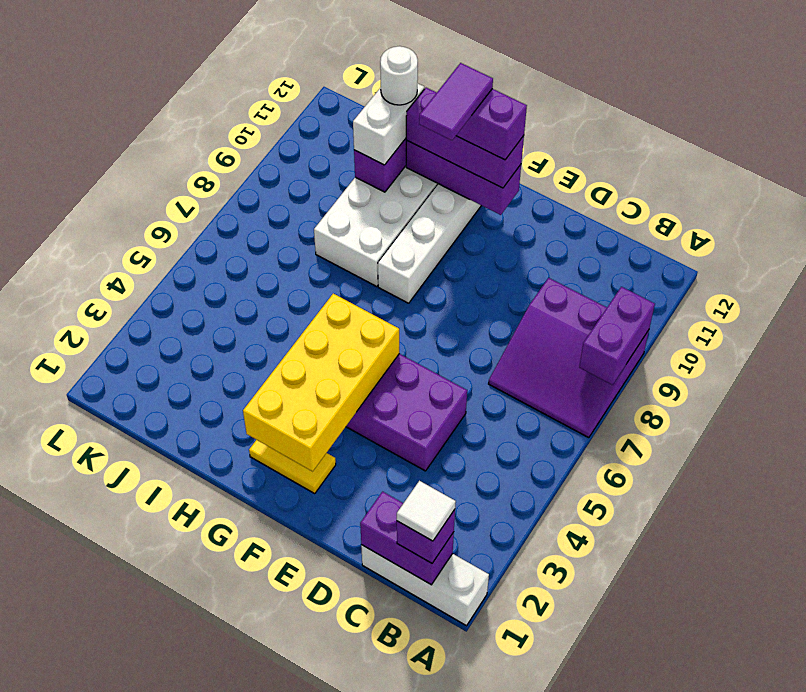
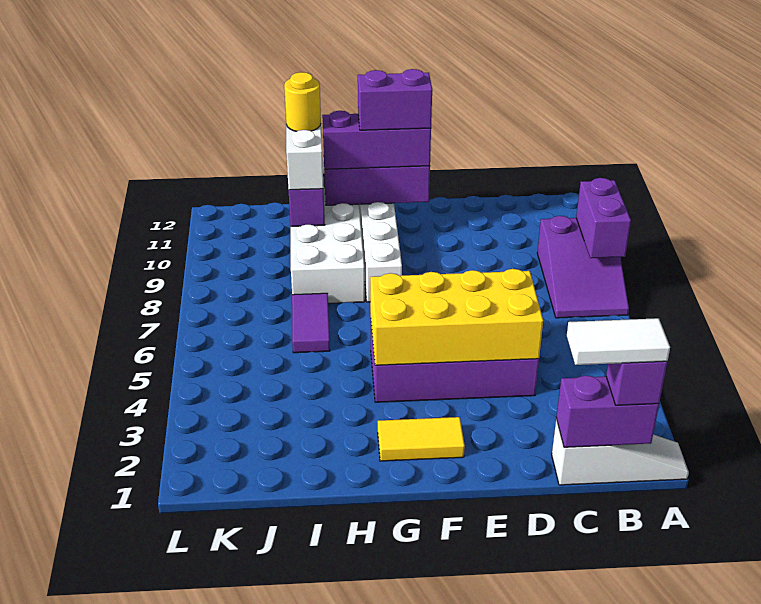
white brick A1:C1 level 1 -> white slope A1:C1 level 1 top C
purple slope A7:C9 level 1 top 9 -> purple slope A7:B9 level 1 top 9
white tile B1 level 4 -> white tile B1:C1 level 4
yellow brick F2:G5 level 2 -> yellow brick D4:G5 level 2
purple tile G10:G11 level 5 -> purple tile I6:I7 level 1
white round brick I11 level 4 -> yellow round brick I11 level 4

